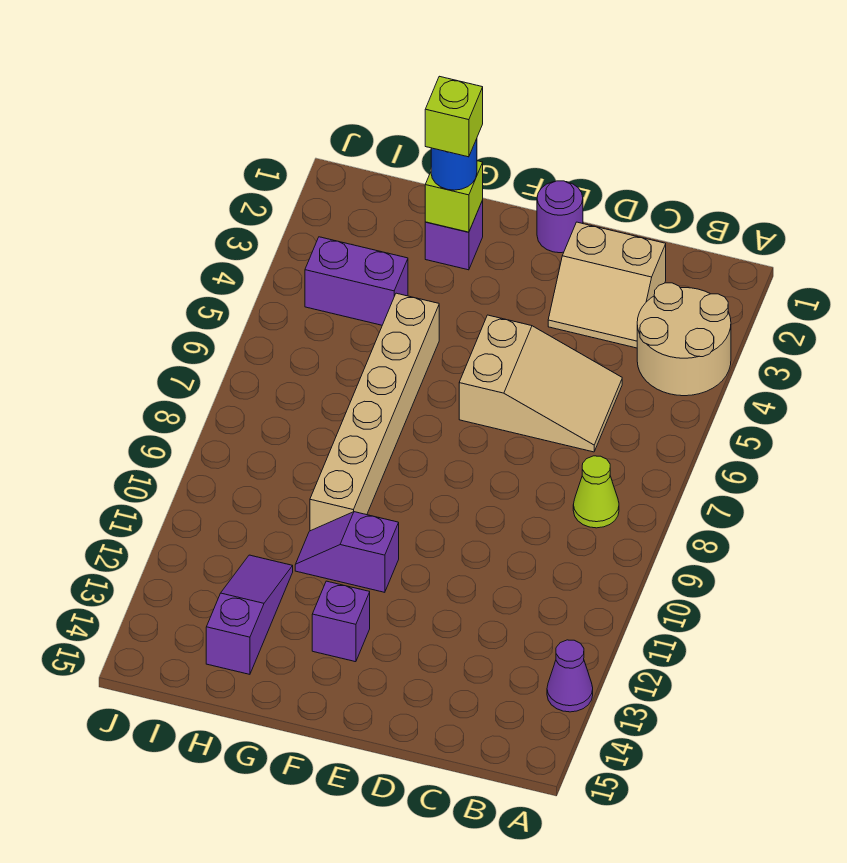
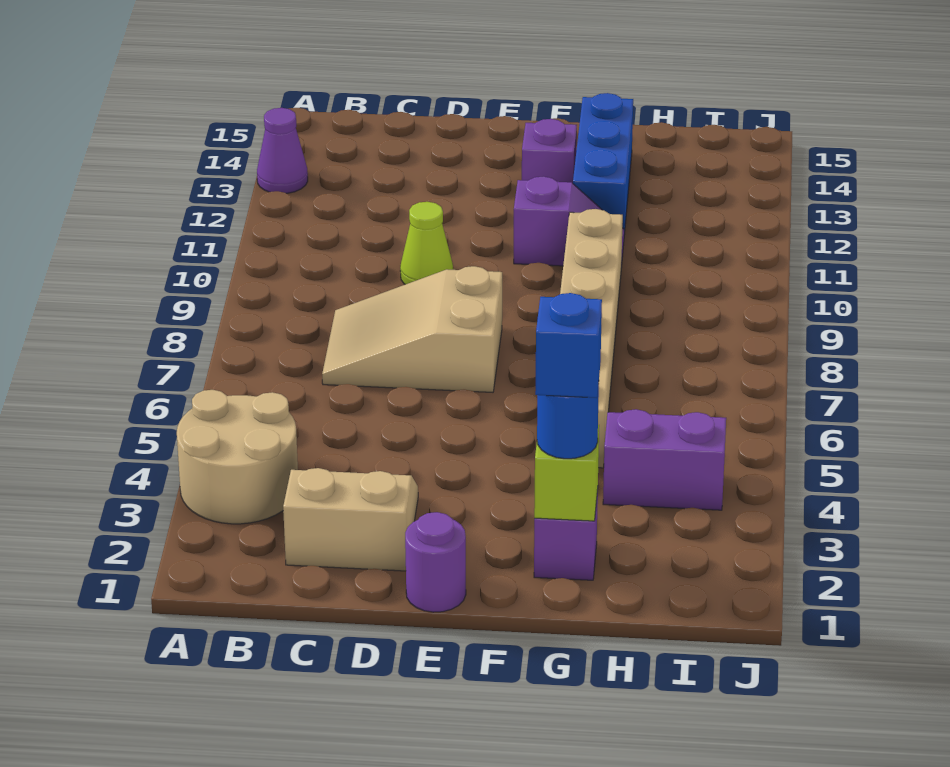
lime cone B8 level 1 -> lime cone D10 level 1
tan slope C5:E6 level 1 top E -> tan slope C7:E8 level 1 top E
lime brick G2 level 4 -> blue brick G2 level 4
none -> blue brick G12:G14 level 1
purple slope H12:H14 level 1 top 14 -> none

